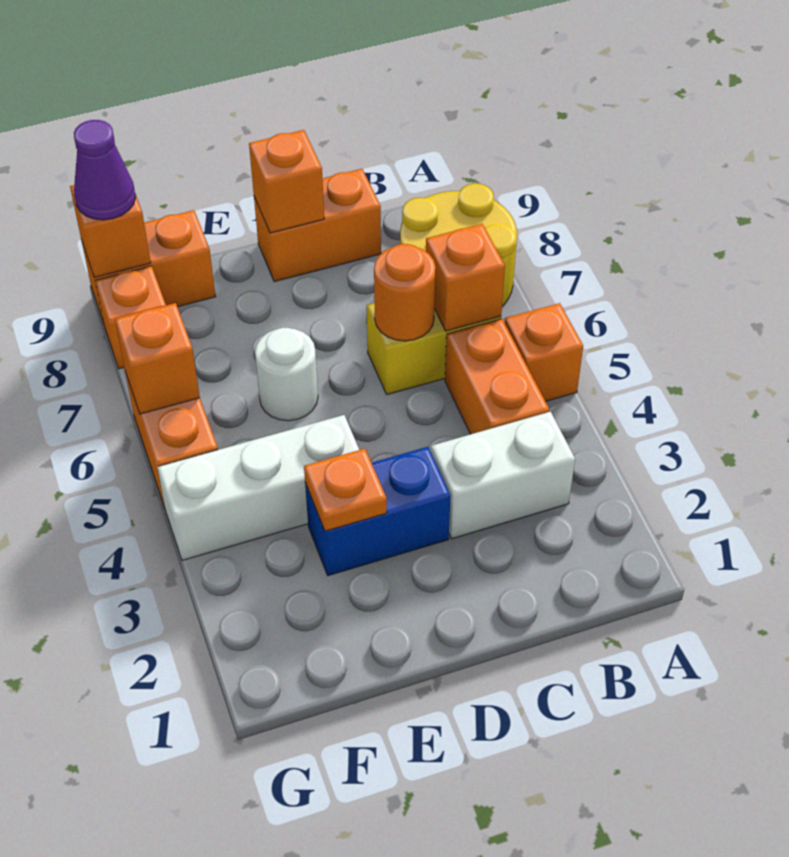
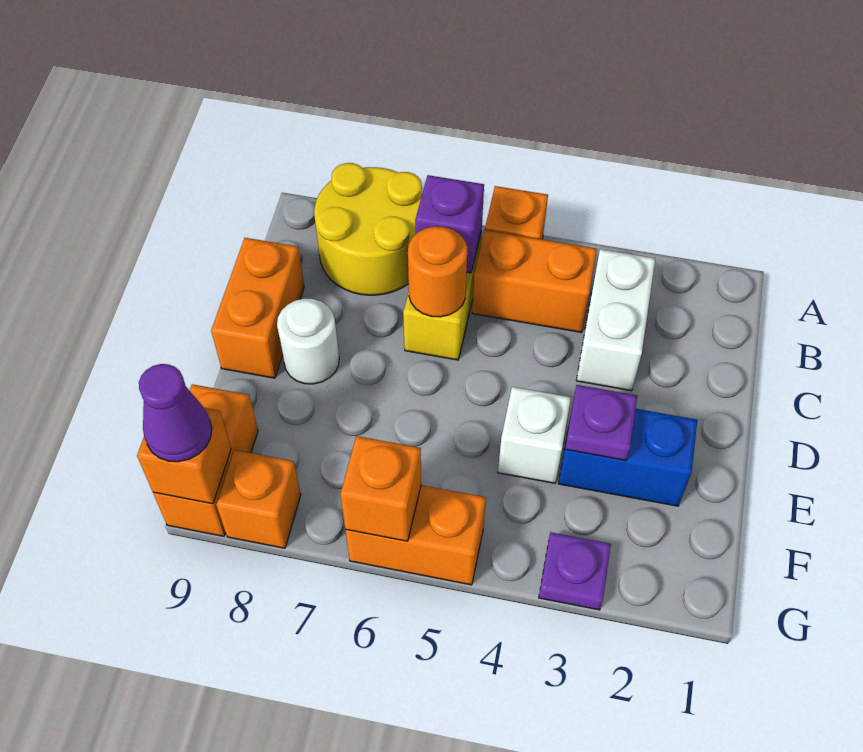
orange brick B6 level 2 -> purple brick B6 level 2
blue brick D3:E3 level 1 -> blue brick E2:E3 level 1
orange brick D9 level 2 -> none
orange plate E3 level 2 -> purple plate E3 level 2
white brick E4:G4 level 1 -> white brick E4 level 1
white round brick E6 level 1 -> white round brick D8 level 1
none -> purple plate G3 level 1

